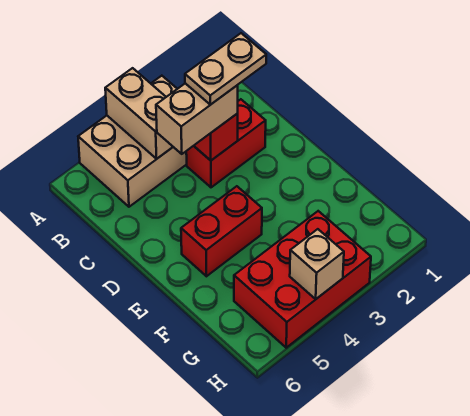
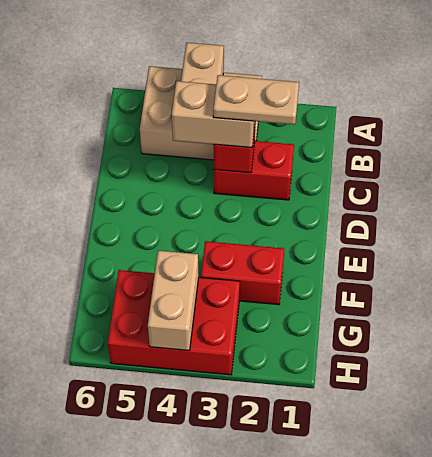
red brick E4:E5 level 1 -> red brick F2:F3 level 1
tan brick H4 level 2 -> tan brick G4:H4 level 2

